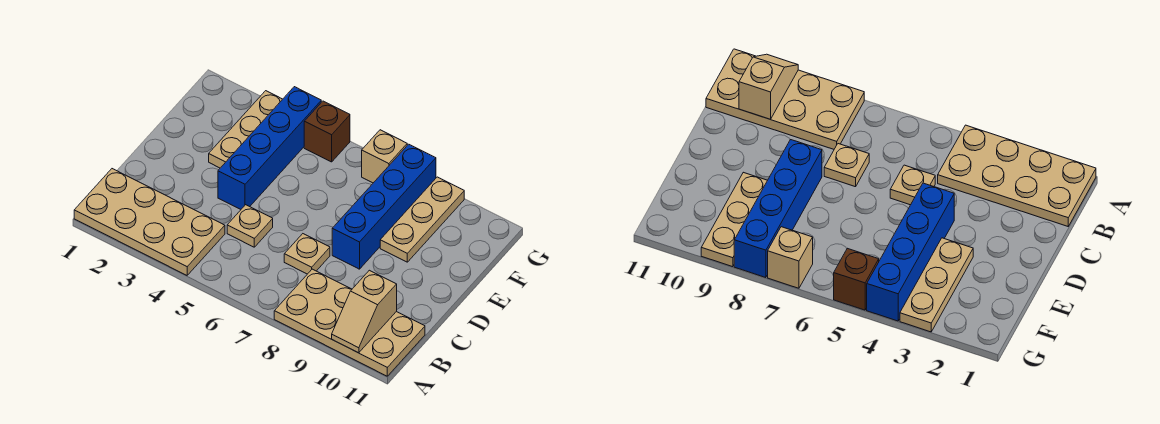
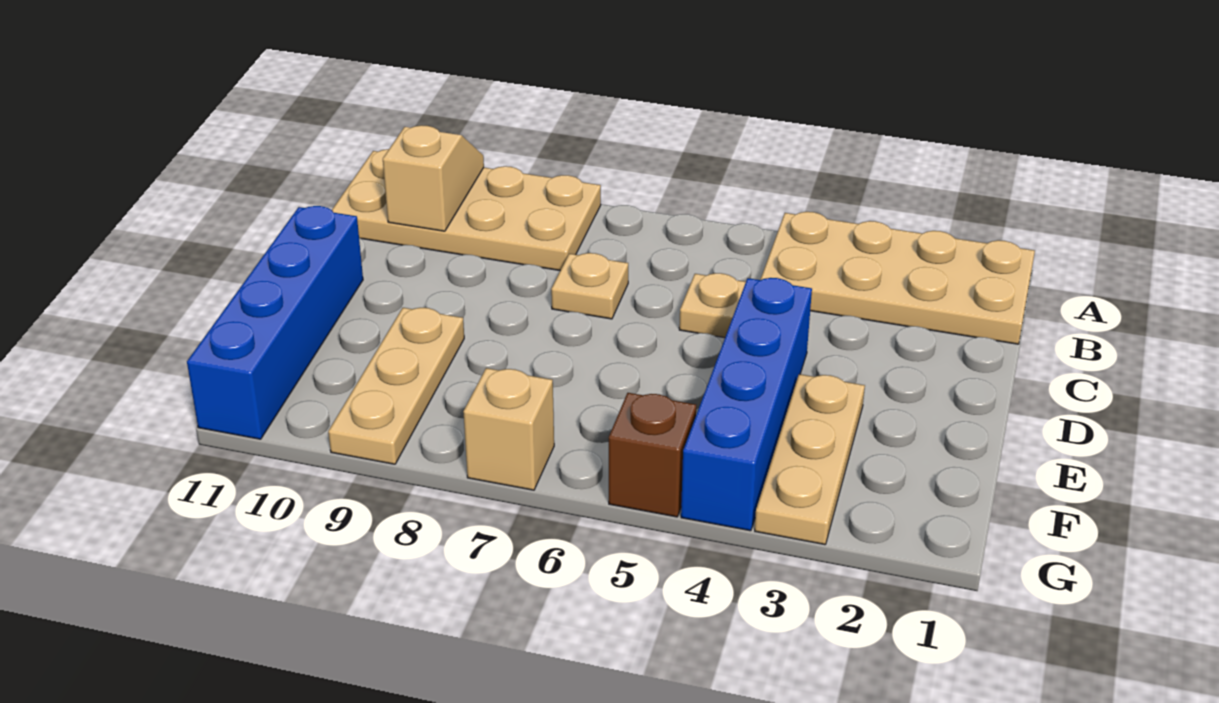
blue brick D8:G8 level 1 -> blue brick D11:G11 level 1

